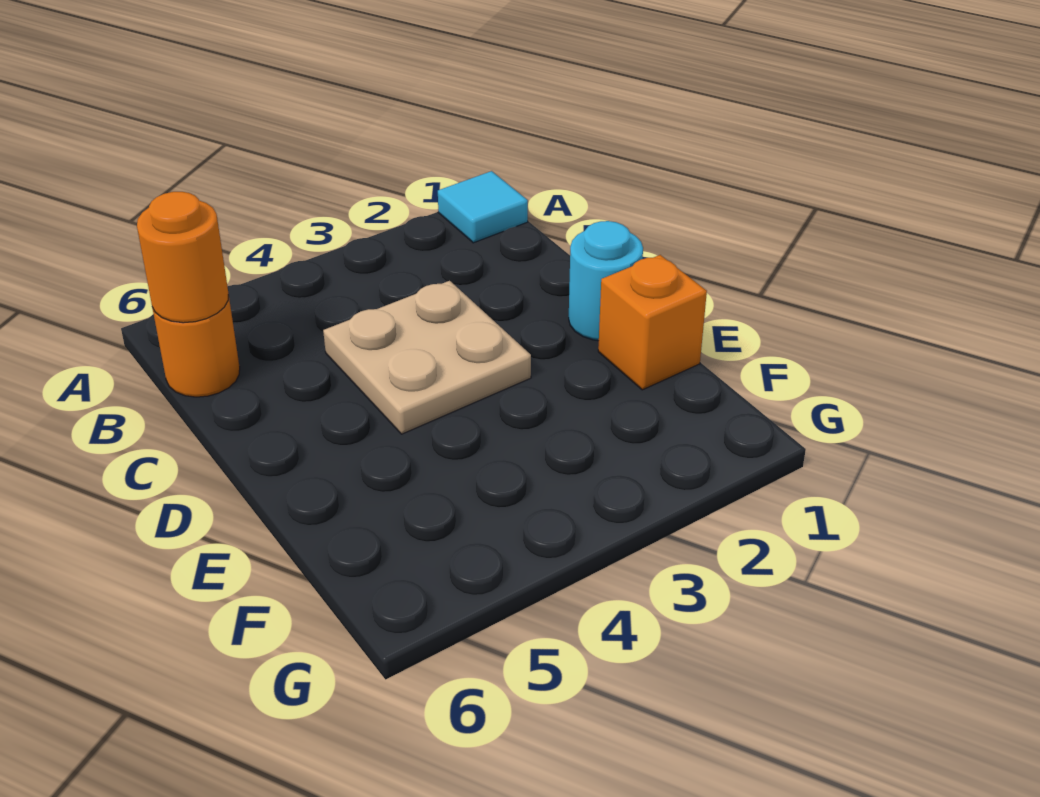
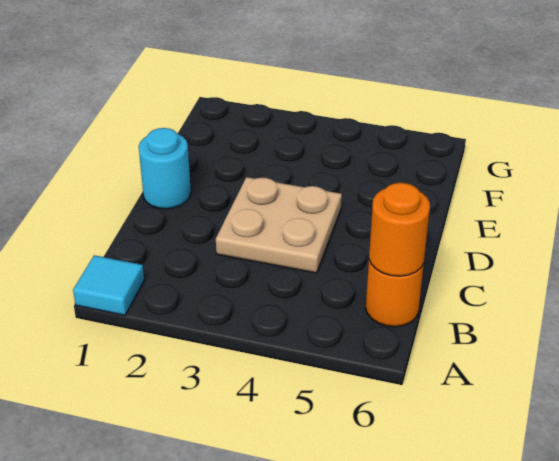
orange brick E1 level 1 -> none

